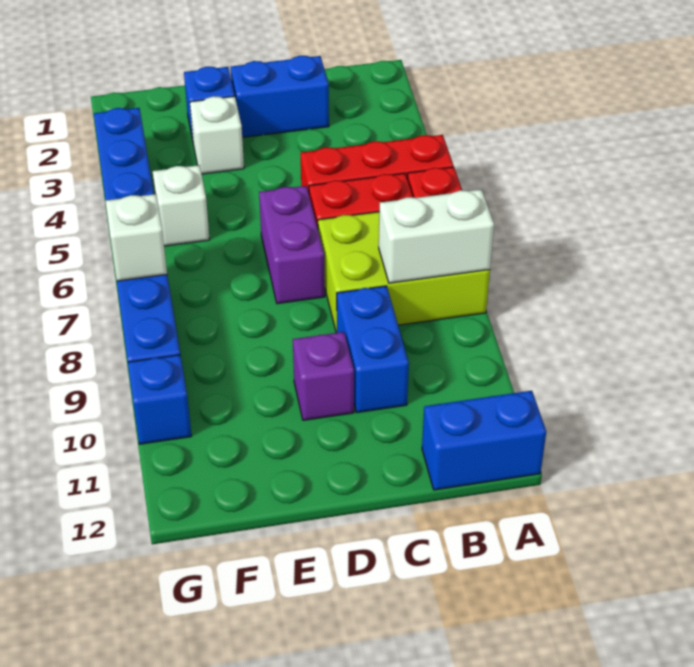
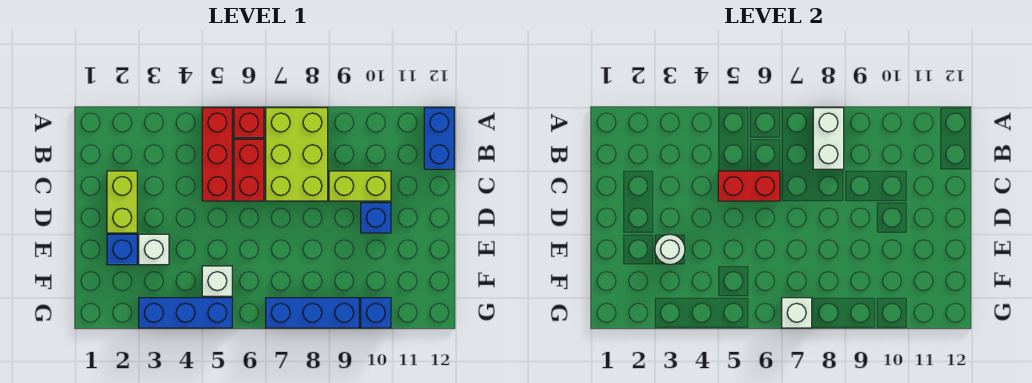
blue brick C2:D2 level 1 -> lime brick C2:D2 level 1
none -> red brick C5:C6 level 2
blue brick C9:C10 level 1 -> lime brick C9:C10 level 1
purple brick D6:D7 level 1 -> none
purple brick D10 level 1 -> blue brick D10 level 1
none -> white round brick E3 level 2

